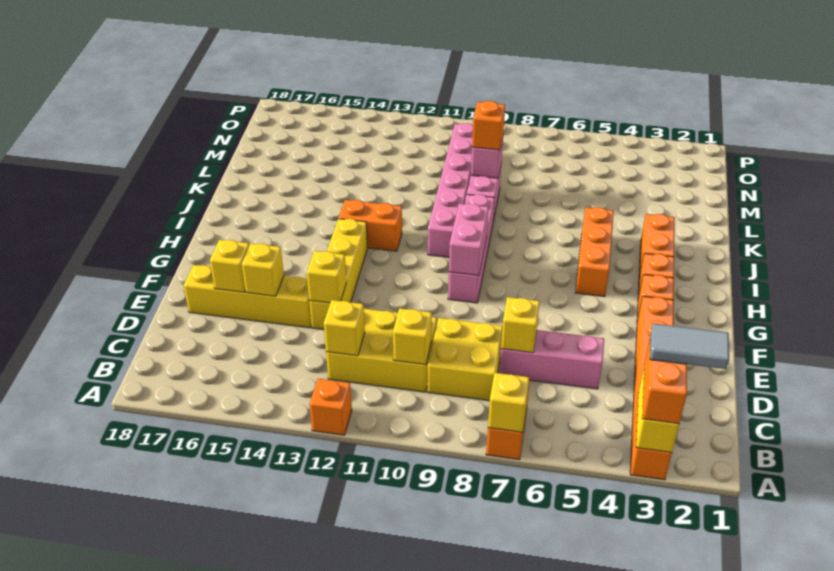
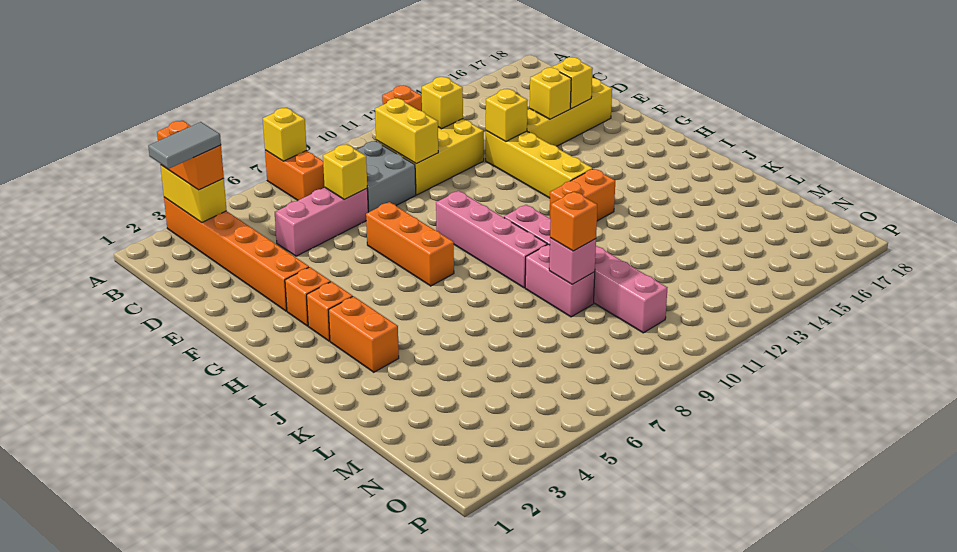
yellow brick C8:D9 level 1 -> grey brick C8:D9 level 1
yellow brick C10 level 2 -> yellow brick C10:D10 level 2
pink brick G9:H9 level 2 -> none
orange brick H5:J5 level 1 -> orange brick F7:H7 level 1

